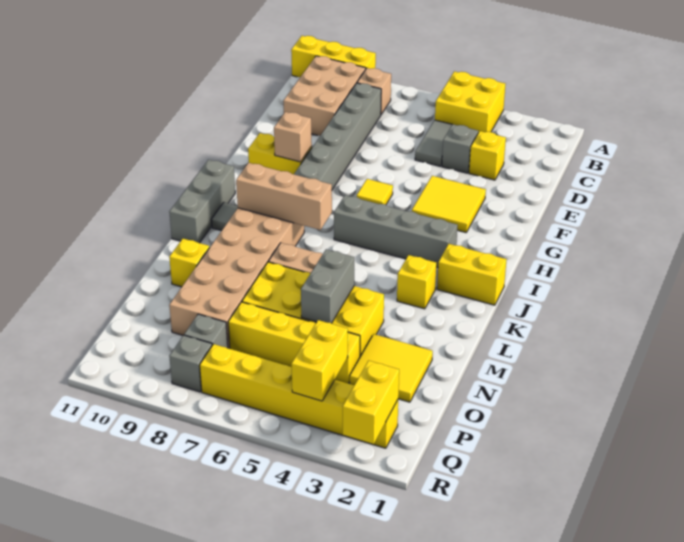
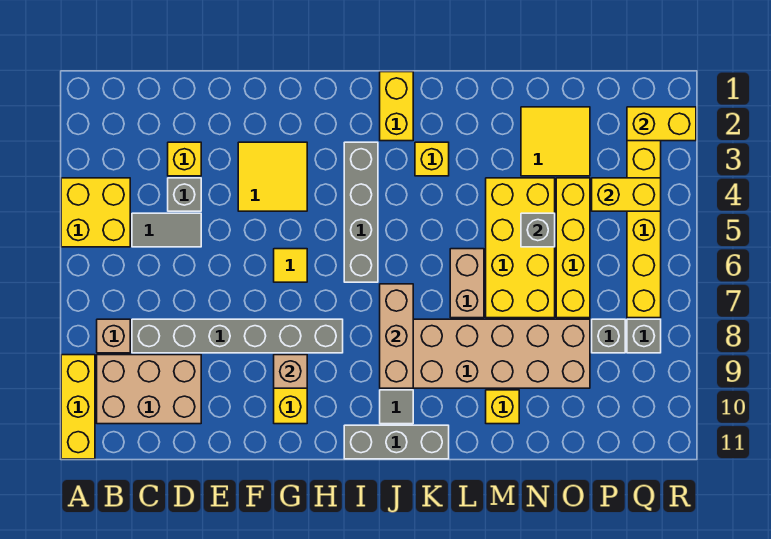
grey brick M5:N5 level 2 -> grey brick N5 level 2

